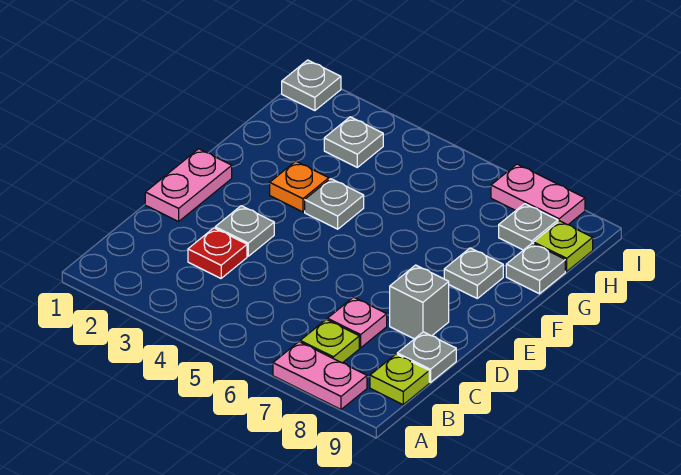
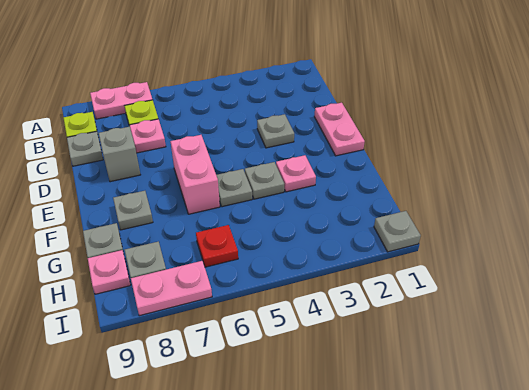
red plate C3 level 1 -> red plate H6 level 1
none -> pink brick E6:F6 level 1
orange plate F3 level 1 -> pink plate F3 level 1
grey plate H3 level 1 -> grey plate F5 level 1
lime plate H9 level 1 -> pink plate H9 level 1

